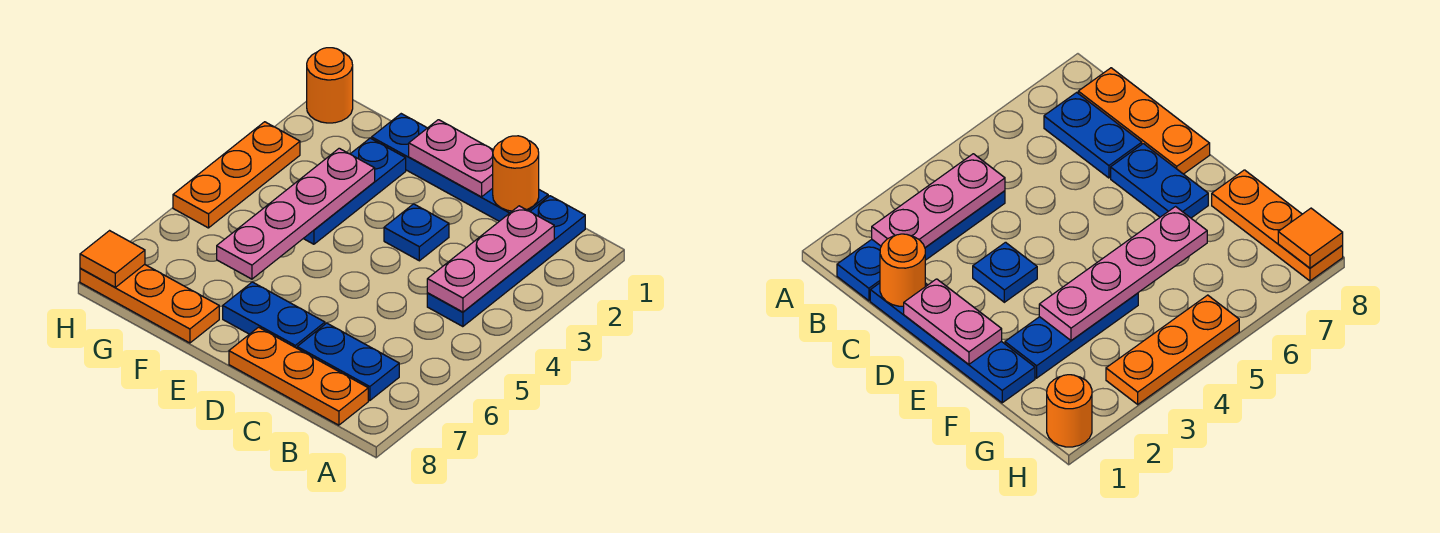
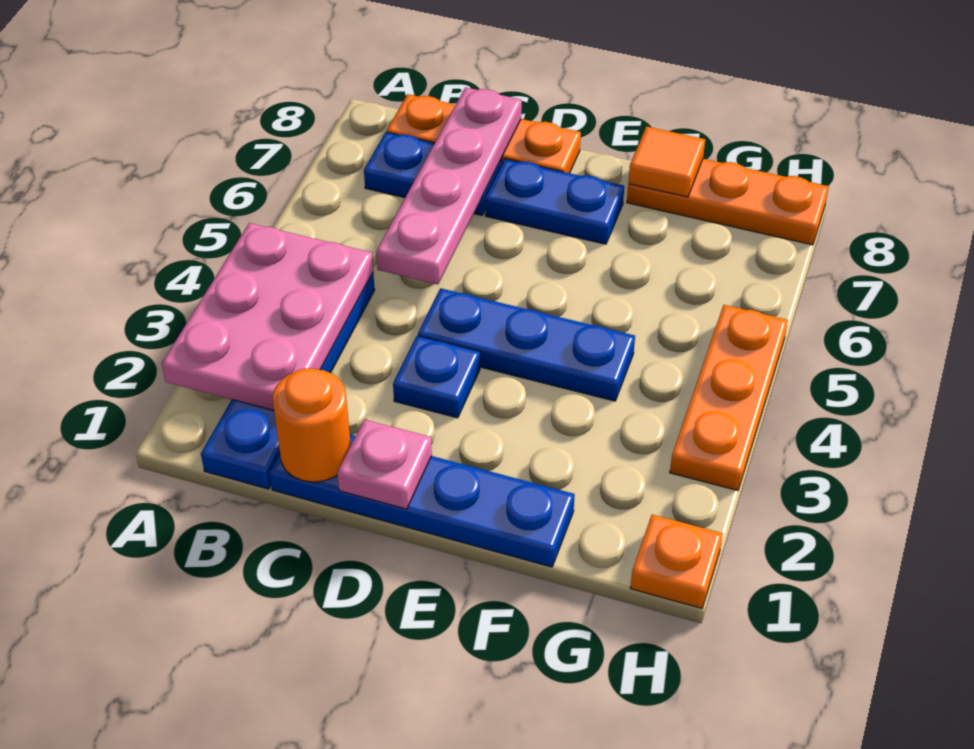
pink plate B2:B4 level 2 -> pink plate A2:B4 level 2
pink plate D1:E1 level 2 -> pink plate D1 level 2
blue plate F2:F4 level 1 -> blue plate D4:F4 level 1
pink plate F3:F6 level 2 -> pink plate C5:C8 level 2
orange round brick H1 level 1 -> orange plate H1 level 1
orange tile H8 level 2 -> orange tile F8 level 2

